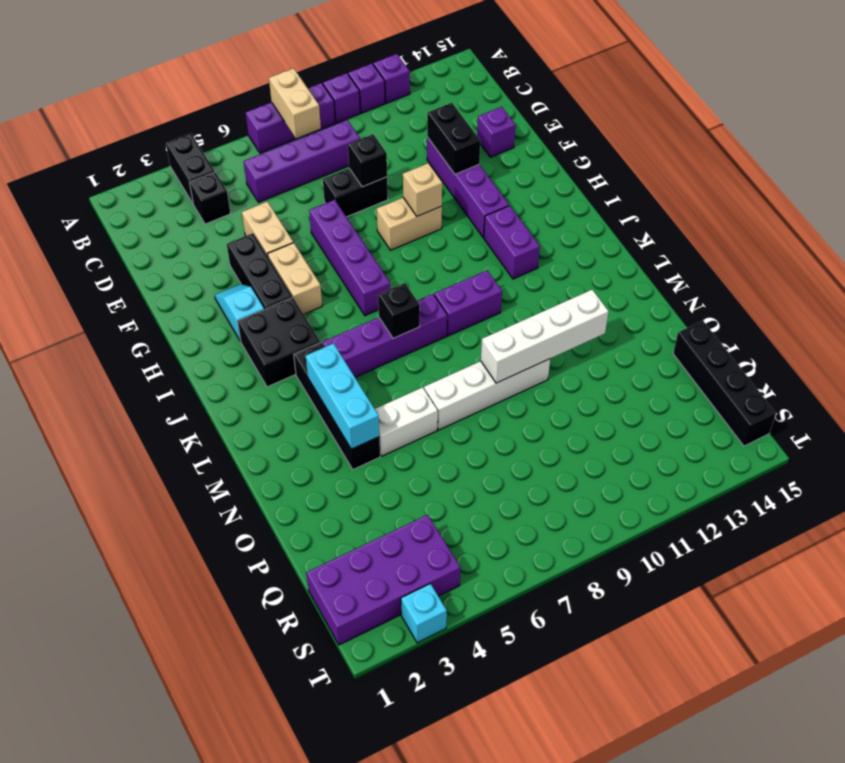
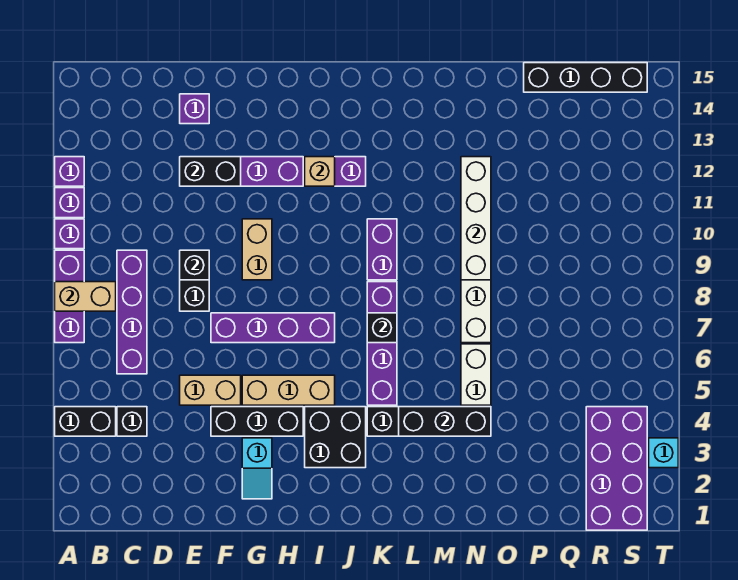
cyan slope G3:H3 level 1 top H -> cyan slope G2:G3 level 1 top 3
tan brick G5:H5 level 1 -> tan brick G5:I5 level 1
tan brick G10 level 2 -> tan brick I12 level 2
cyan brick L4:N4 level 2 -> black brick L4:N4 level 2

